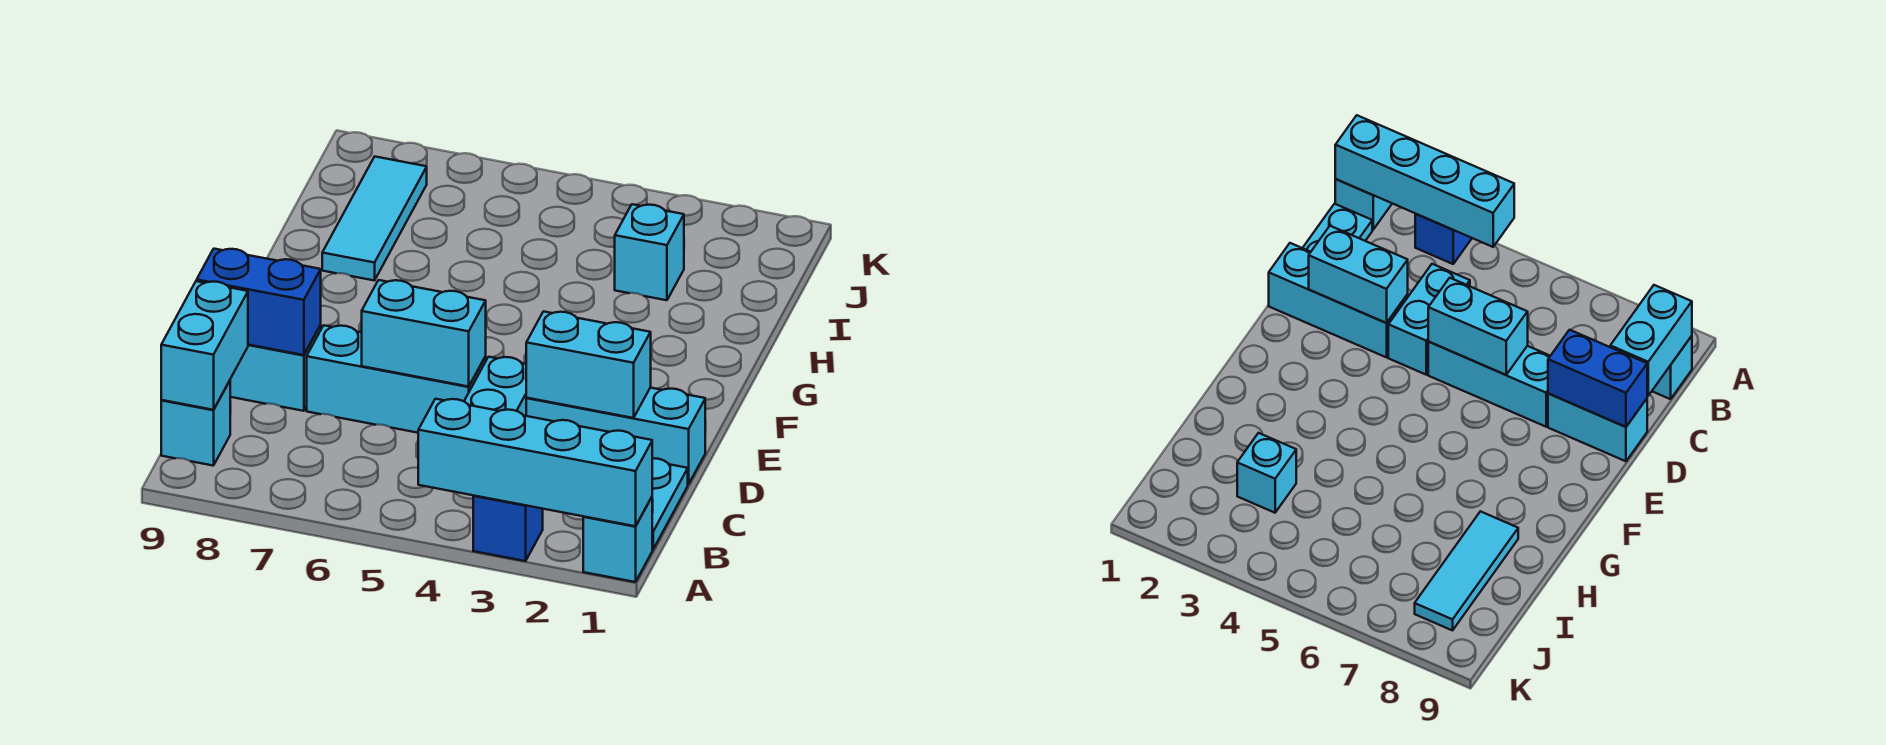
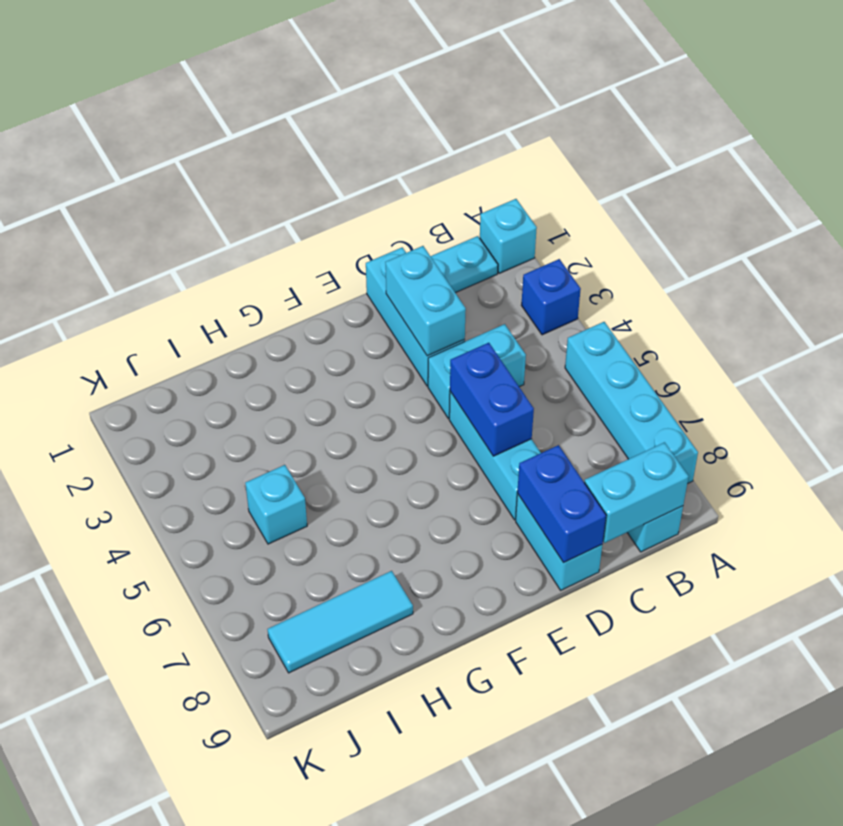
cyan brick A1:A4 level 2 -> cyan brick A5:A8 level 1
cyan brick D5:D6 level 2 -> blue brick D5:D6 level 2
cyan brick I3 level 1 -> cyan brick I5 level 1

